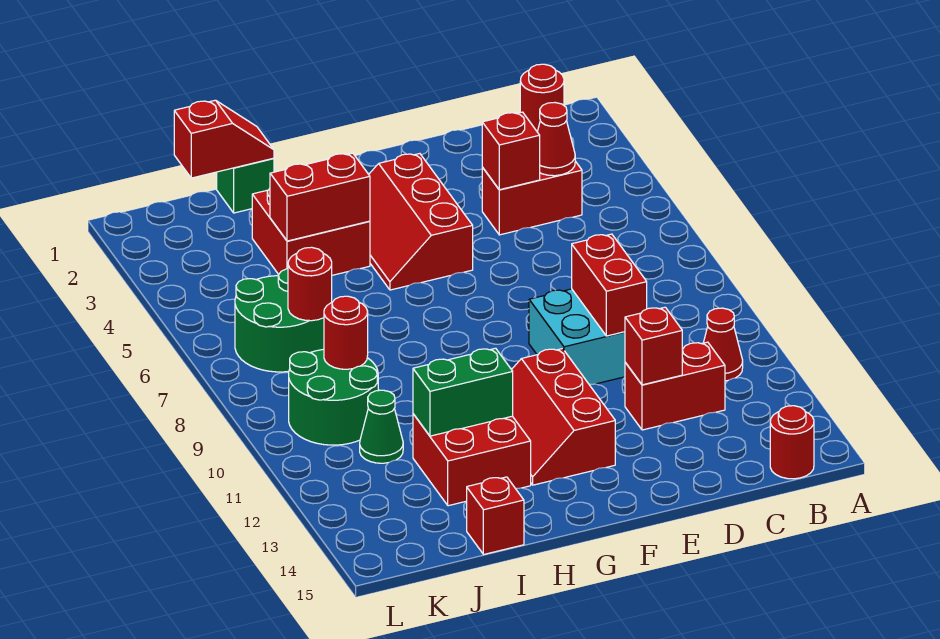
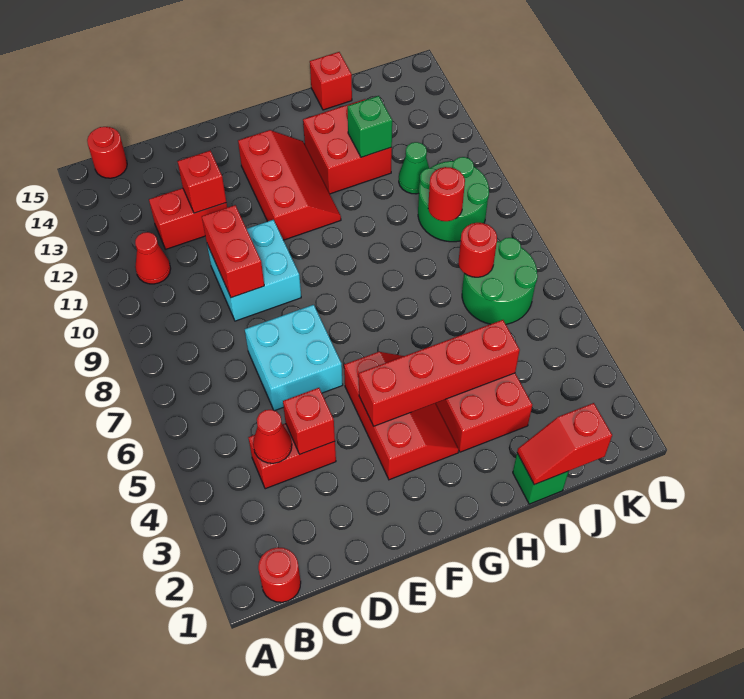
none -> cyan brick D6:E7 level 1
red brick H4:I4 level 2 -> red brick F4:I4 level 2
green brick H12:I12 level 2 -> green brick I12 level 2

